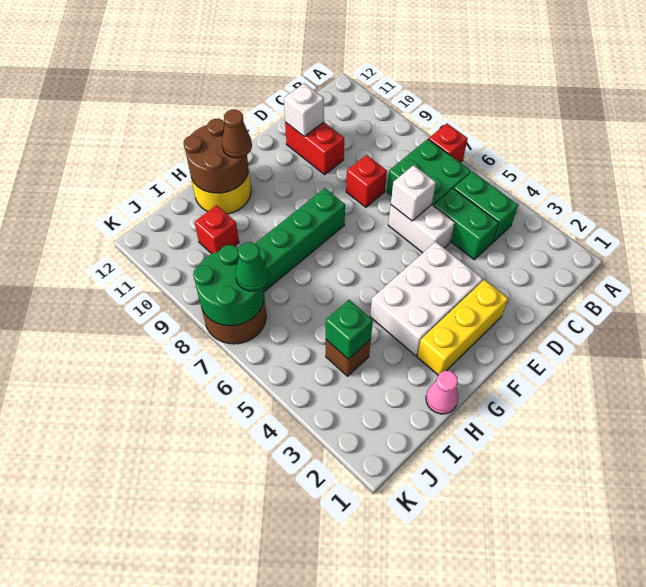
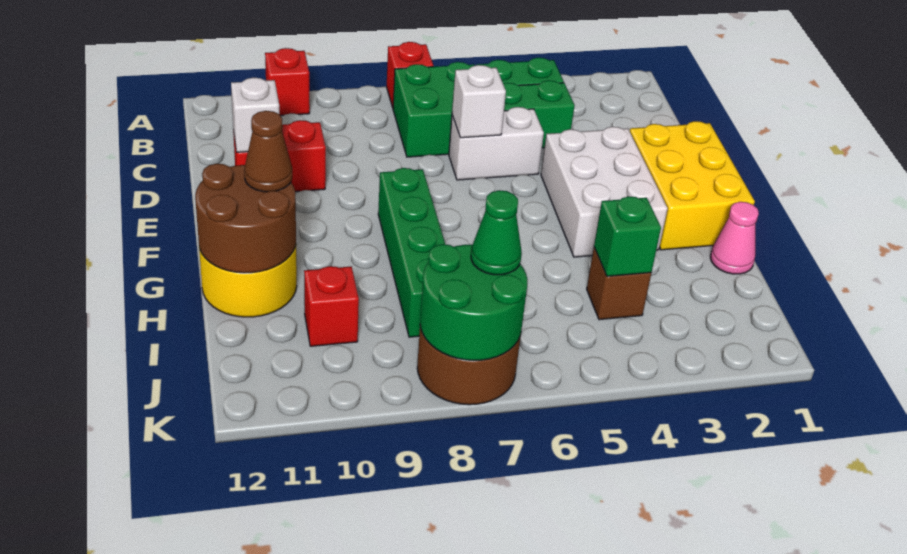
red brick D8 level 1 -> red brick A10 level 1
yellow brick E2:G2 level 1 -> yellow brick E1:G2 level 1

